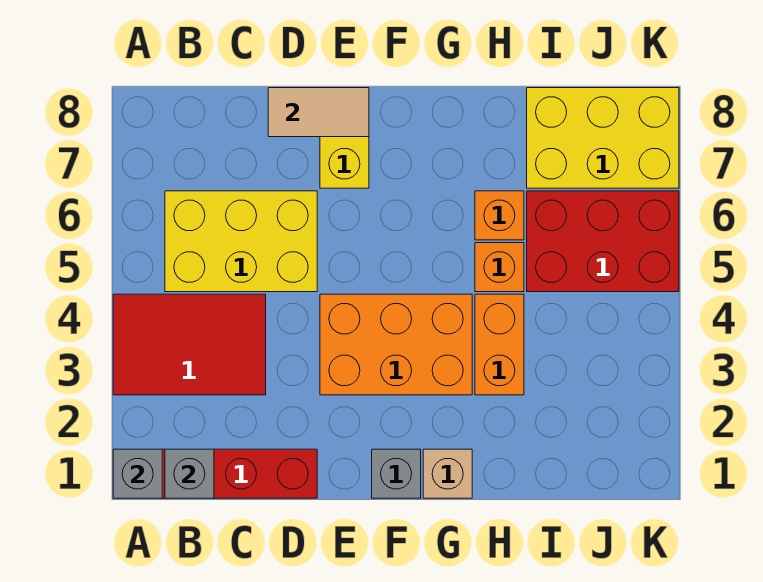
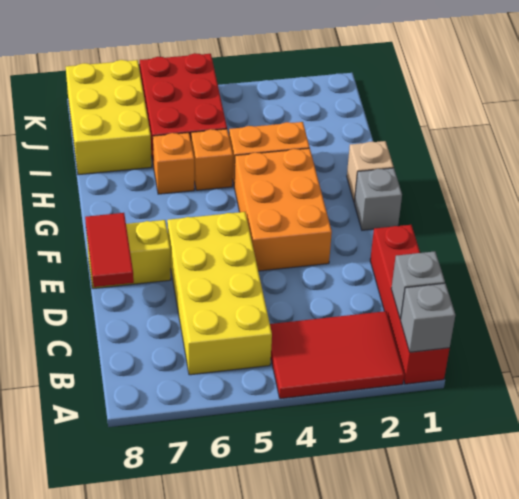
red tile A3:C4 level 1 -> red tile A2:B4 level 1
yellow brick B5:D6 level 1 -> yellow brick B5:E6 level 1
tan tile D8:E8 level 2 -> red tile D8:E8 level 2

